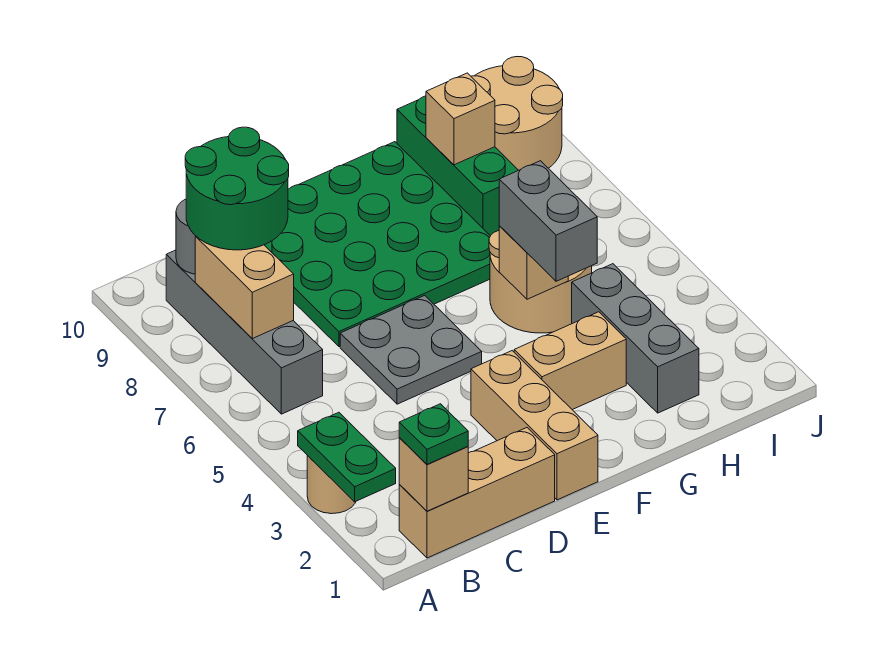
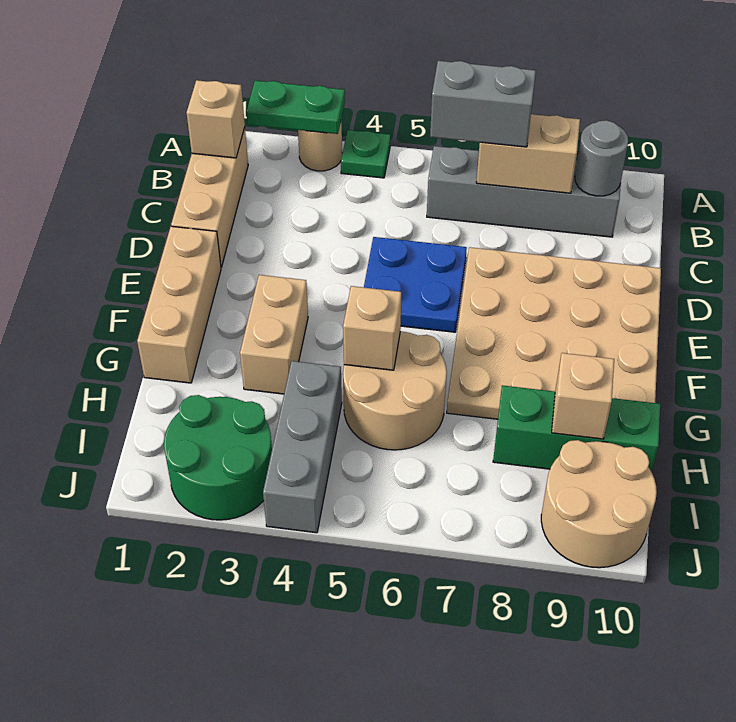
green plate B1 level 3 -> green plate A4 level 1
green round brick B8:C9 level 3 -> green round brick I2:J3 level 1
grey plate D5:E6 level 1 -> blue plate D5:E6 level 1
green plate D7:G10 level 1 -> tan plate D7:G10 level 1
tan brick E1:E3 level 1 -> tan brick E1:G1 level 1
grey brick G4:G5 level 3 -> grey brick B6:B7 level 3
grey brick H2:H4 level 1 -> grey brick H4:J4 level 1

